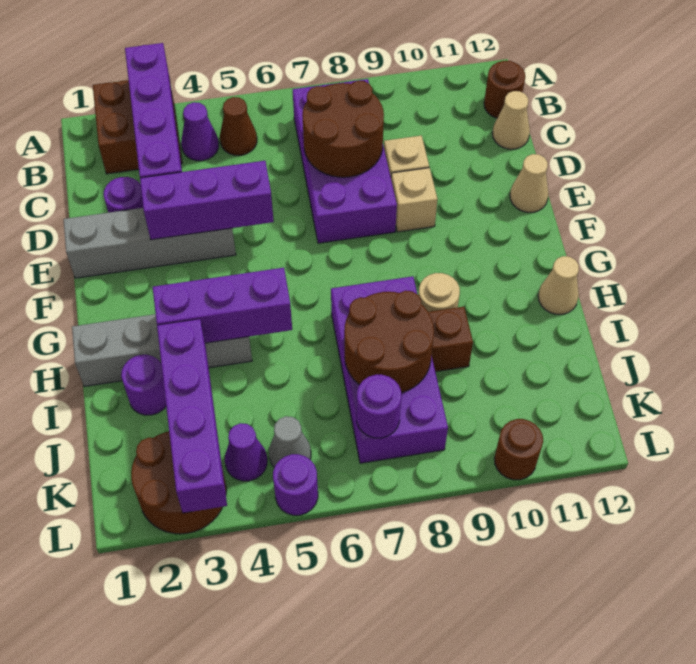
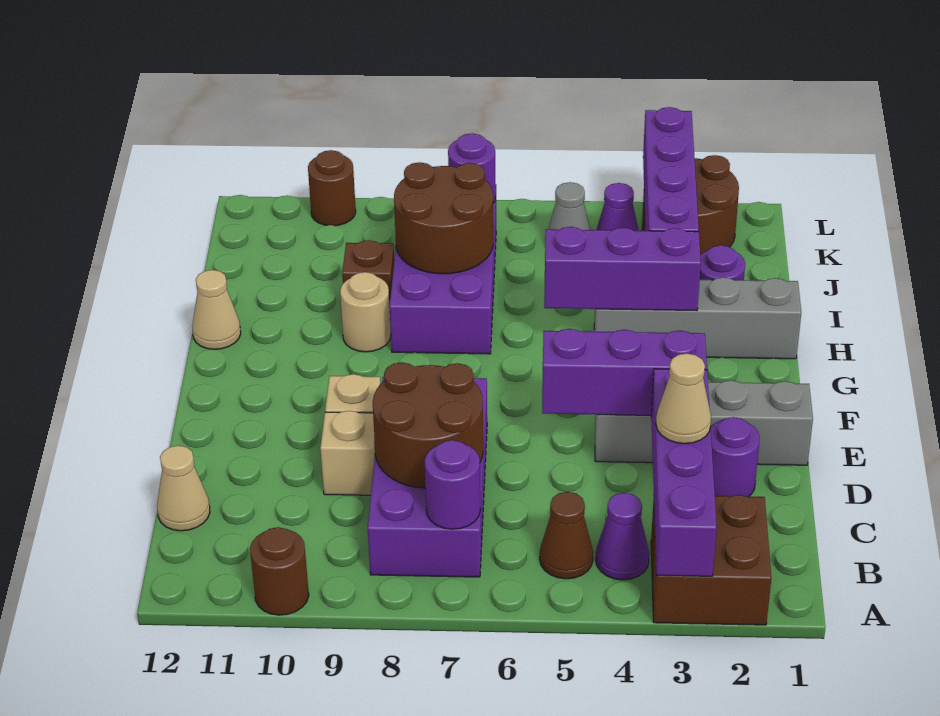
brown round brick B12 level 1 -> brown round brick A10 level 1
tan cone E12 level 1 -> tan cone C3 level 3
purple round brick L5 level 1 -> purple round brick B7 level 2

